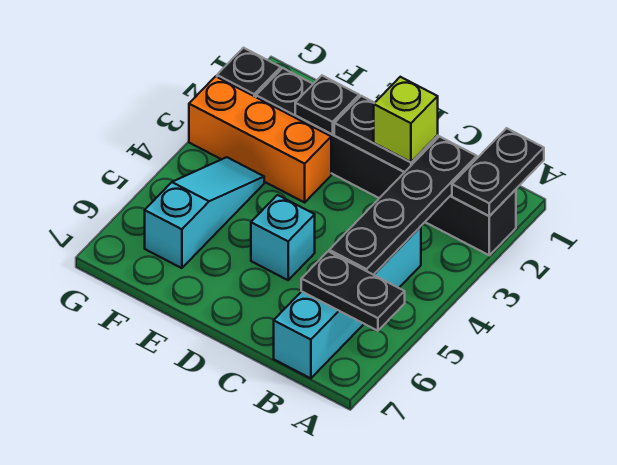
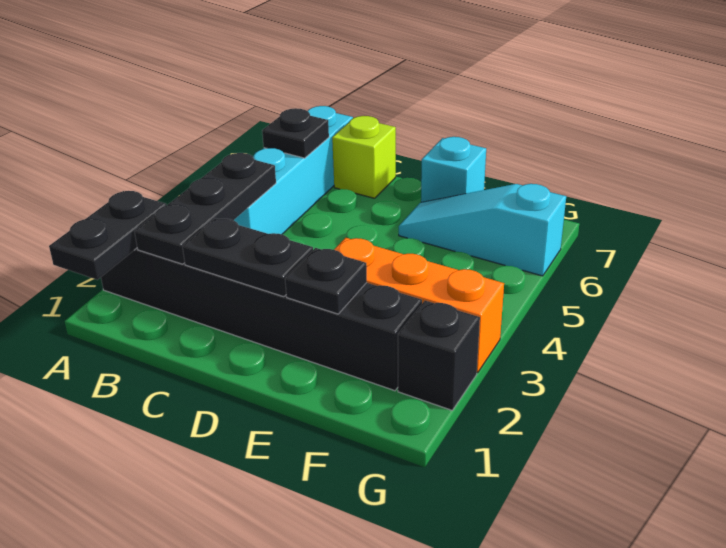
black plate A6:B6 level 2 -> black plate B6 level 2
black plate B2:B5 level 2 -> black plate B2:B4 level 2
lime brick C2 level 3 -> lime brick C7 level 1
cyan brick D5 level 1 -> cyan brick E7 level 1
cyan slope F4:F6 level 1 top 6 -> cyan slope E6:G6 level 1 top G

